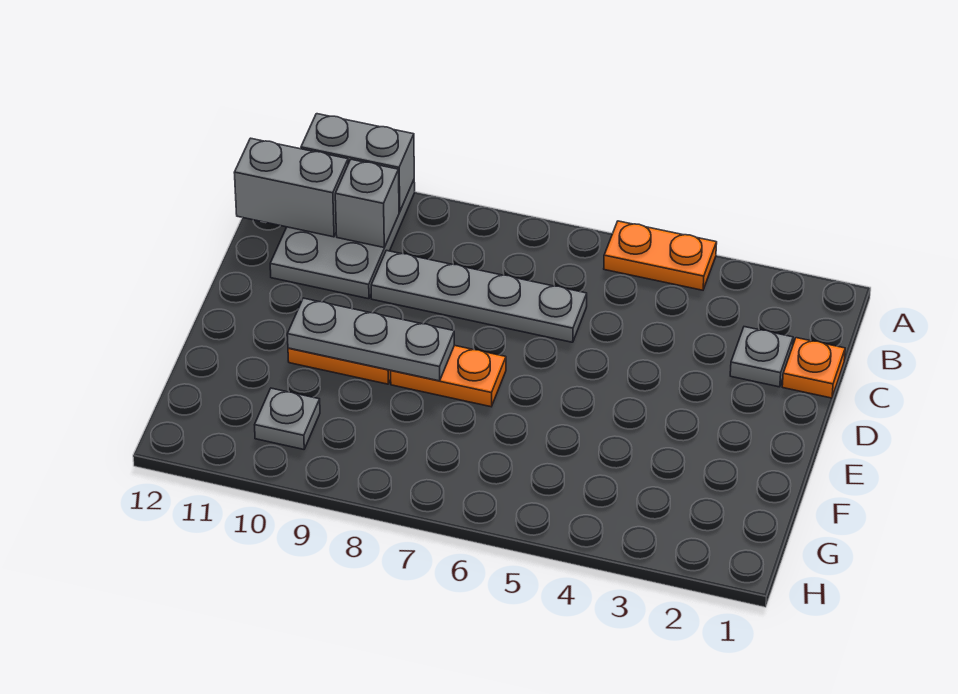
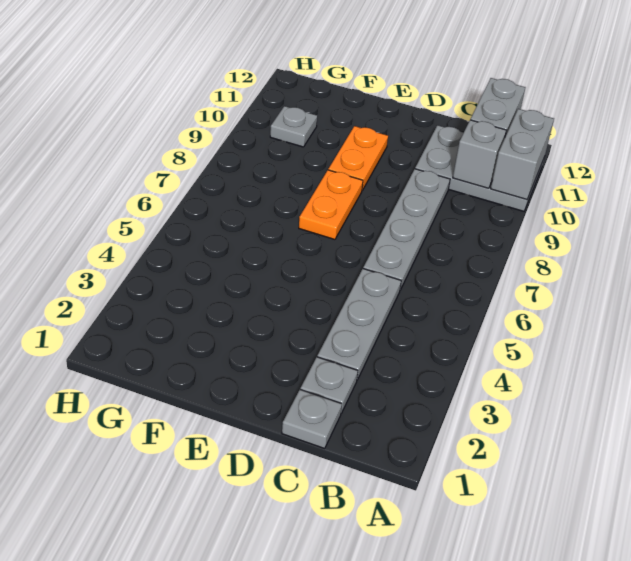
orange plate A4:A5 level 1 -> none
orange plate C1 level 1 -> grey plate C1 level 1
grey plate E8:E10 level 2 -> grey plate C3:C5 level 1

